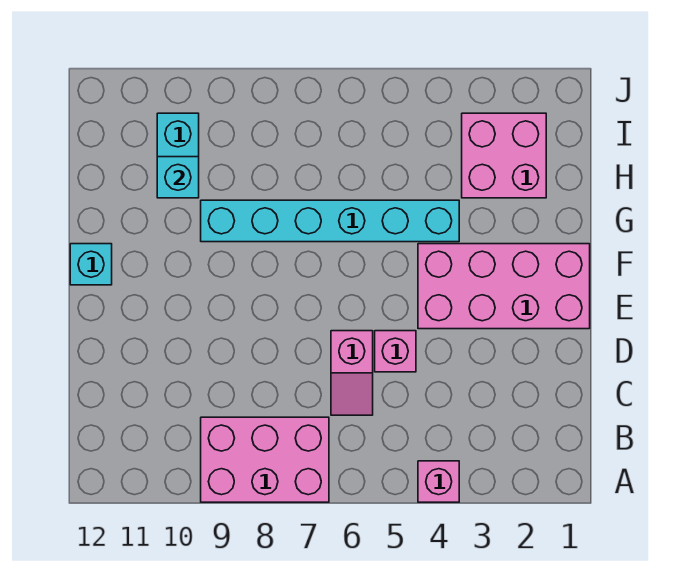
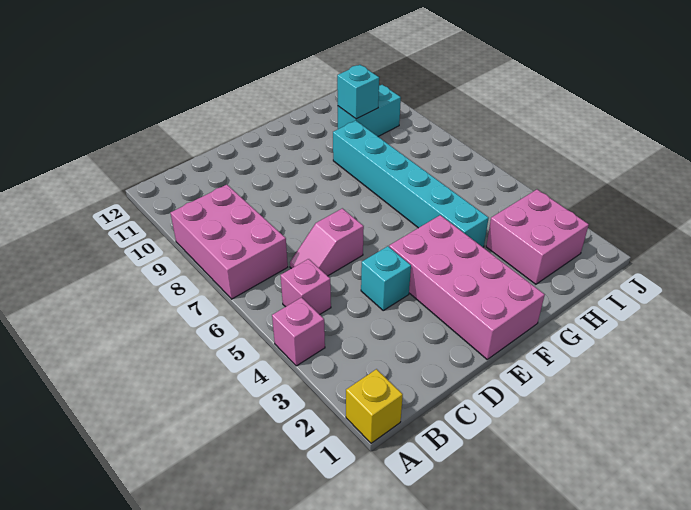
none -> yellow brick A1 level 1
pink brick D5 level 1 -> pink brick B5 level 1
cyan brick F12 level 1 -> cyan brick D4 level 1

